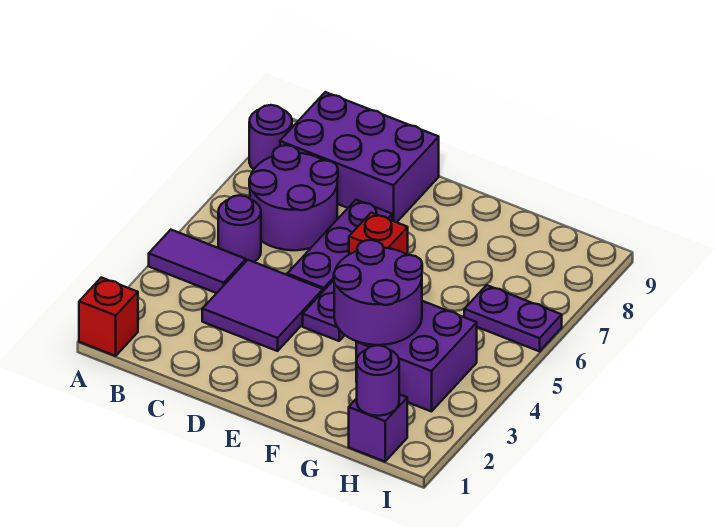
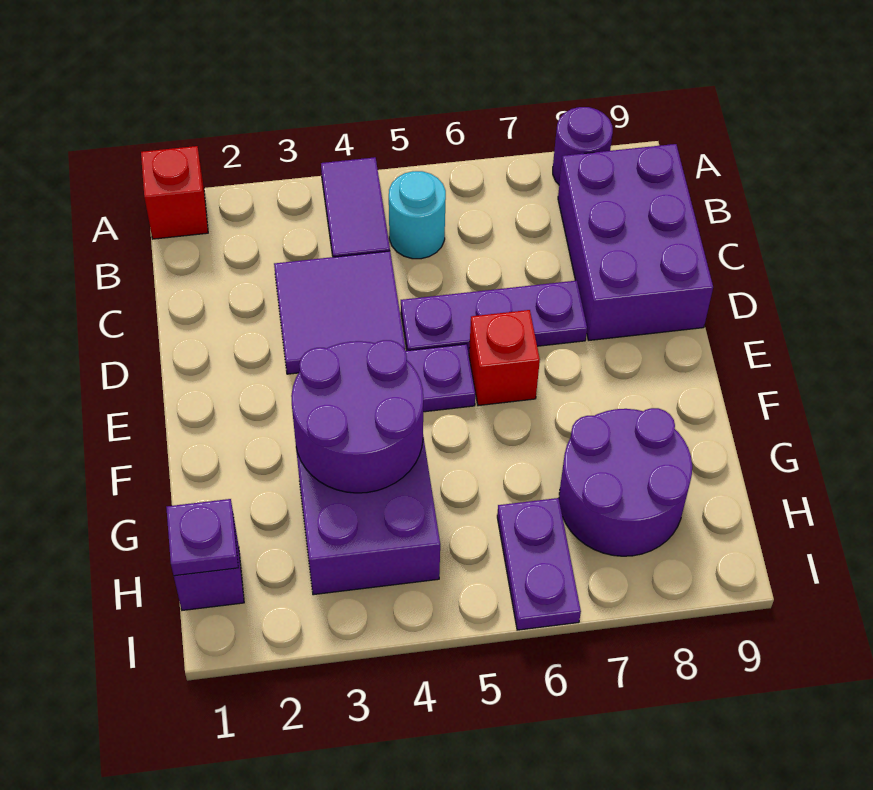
purple round brick B5 level 1 -> cyan round brick B5 level 1
purple round brick B6:C7 level 1 -> purple round brick G7:H8 level 1
purple round brick H1 level 2 -> purple plate H1 level 2

